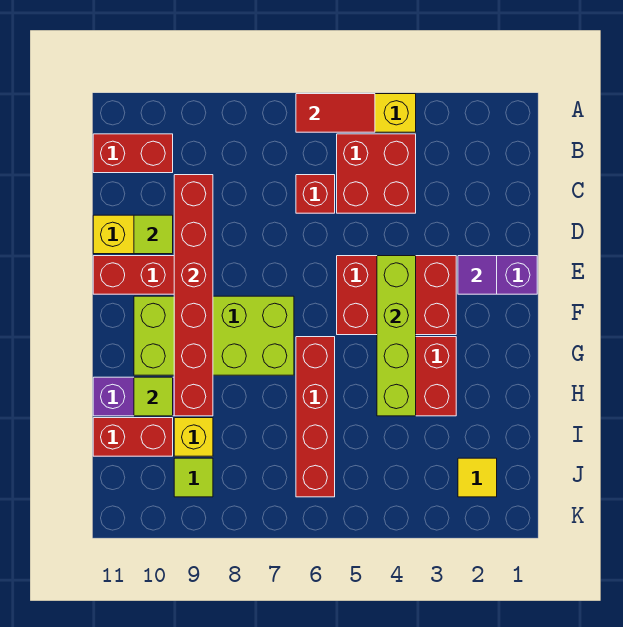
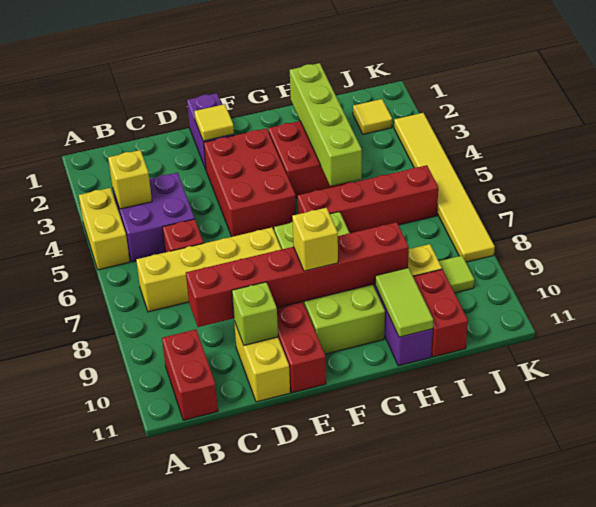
red tile A5:A6 level 2 -> none
red brick B4:C5 level 1 -> purple brick B4:C5 level 1
none -> yellow brick B4 level 2
none -> yellow brick B7:E7 level 1
lime tile D10 level 2 -> lime brick D10 level 2
purple tile E2 level 2 -> yellow tile E2 level 2
lime brick E4:H4 level 2 -> lime brick H2:H5 level 2
none -> yellow brick F9 level 3
lime tile H10 level 2 -> lime tile H10:H11 level 2
none -> yellow tile K3:K8 level 1

